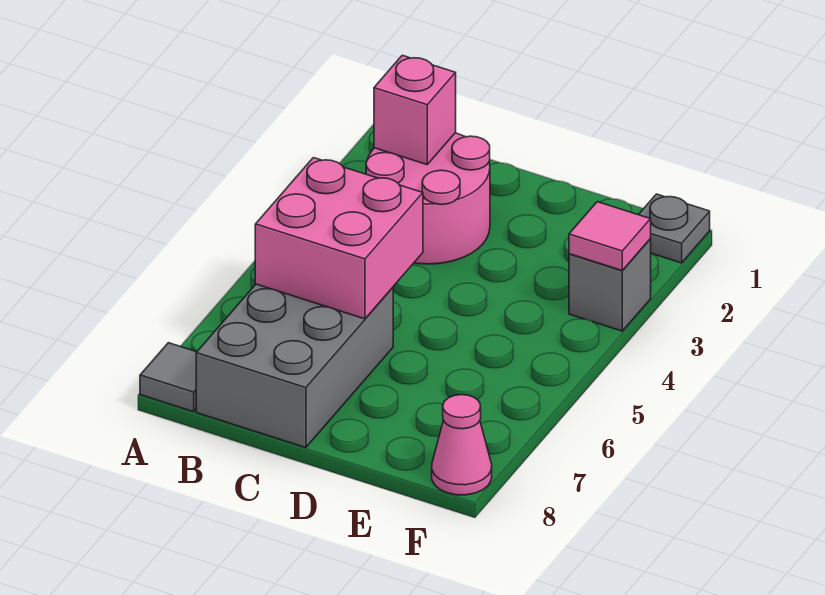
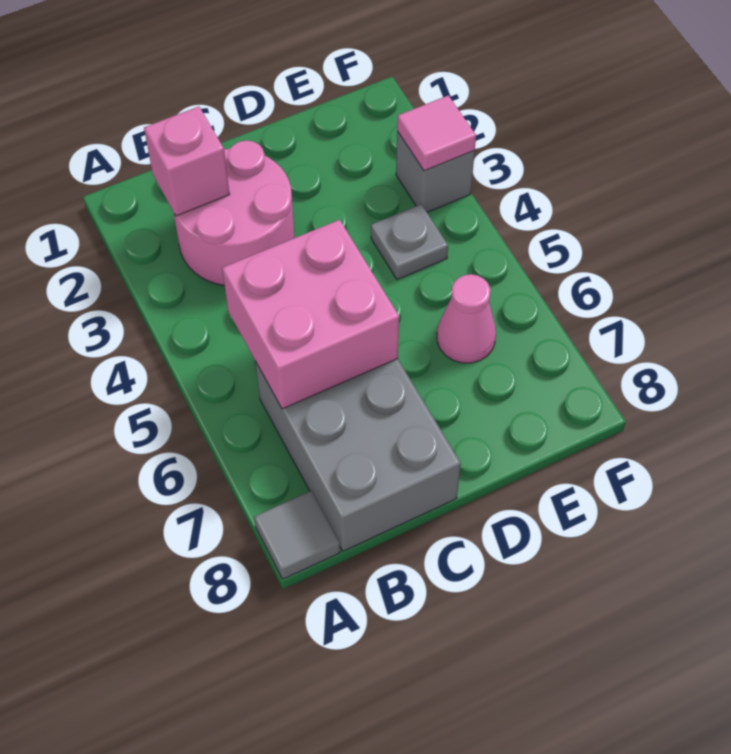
grey plate F1 level 1 -> grey plate E4 level 1
pink cone F8 level 1 -> pink cone E6 level 1

